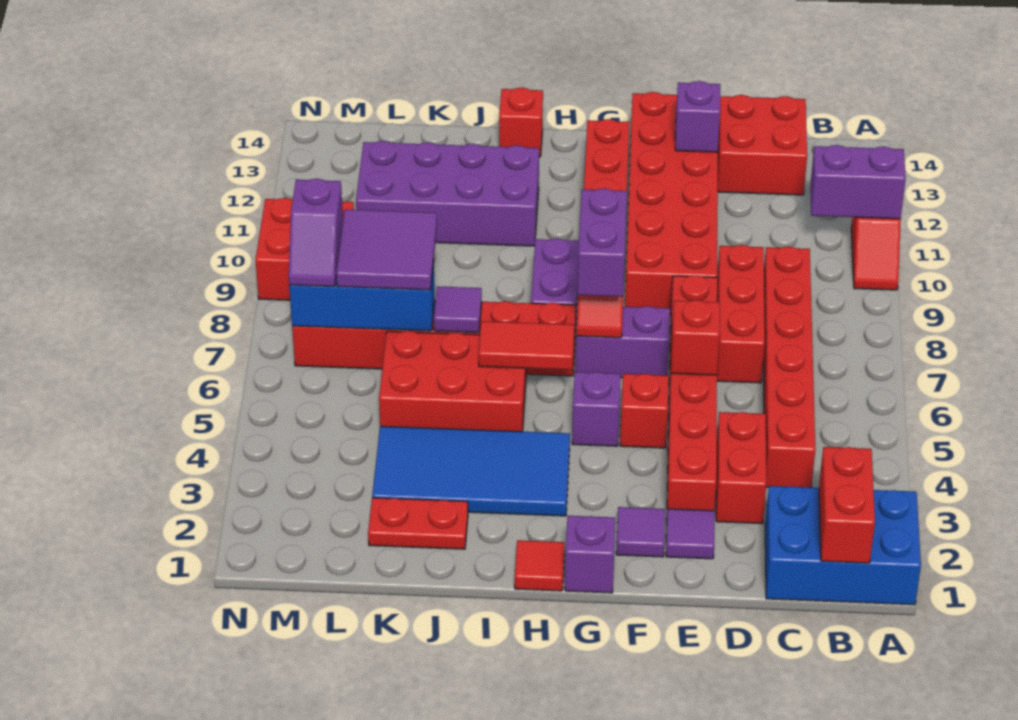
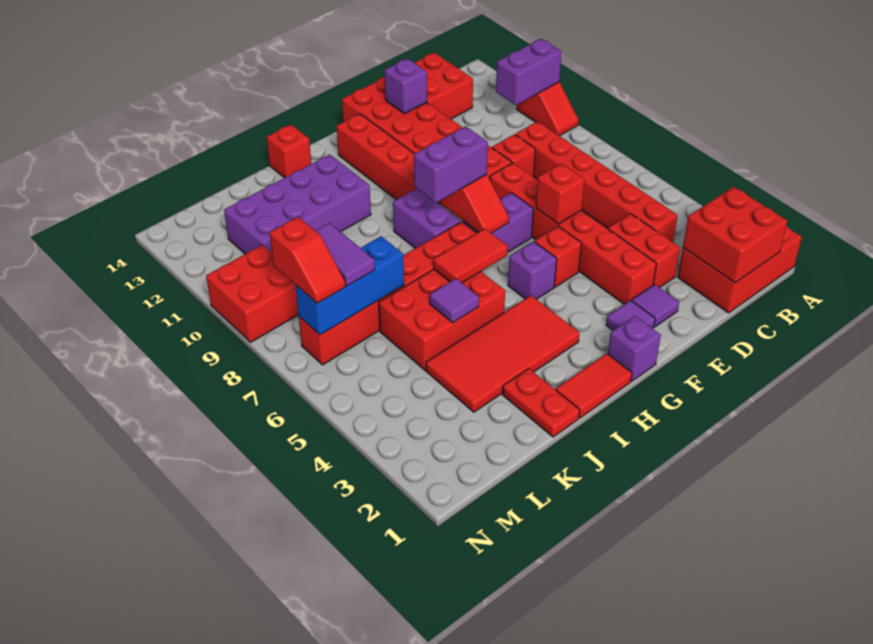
blue brick A1:C2 level 1 -> red brick A1:C2 level 1
red brick B1:B2 level 2 -> red brick B1:C2 level 2
red brick D7:D9 level 1 -> red brick D9 level 1
purple brick G7:G8 level 3 -> purple brick G8:H8 level 3
red tile H1 level 1 -> red tile H1:I1 level 1
blue tile H3:K4 level 1 -> red tile H3:K4 level 1
red plate J2:K2 level 1 -> red plate J1:J2 level 1
purple tile J7 level 2 -> purple tile J5 level 2
purple tile K7:L8 level 3 -> purple tile L7:L8 level 3
purple slope M7:M8 level 3 top 8 -> red slope M7:M8 level 3 top 8

